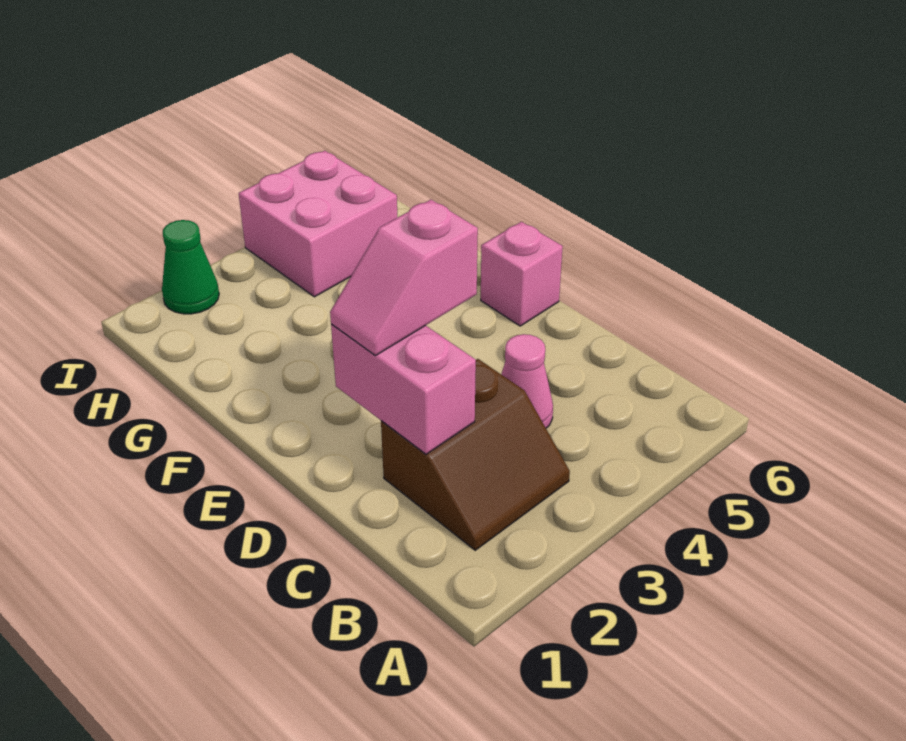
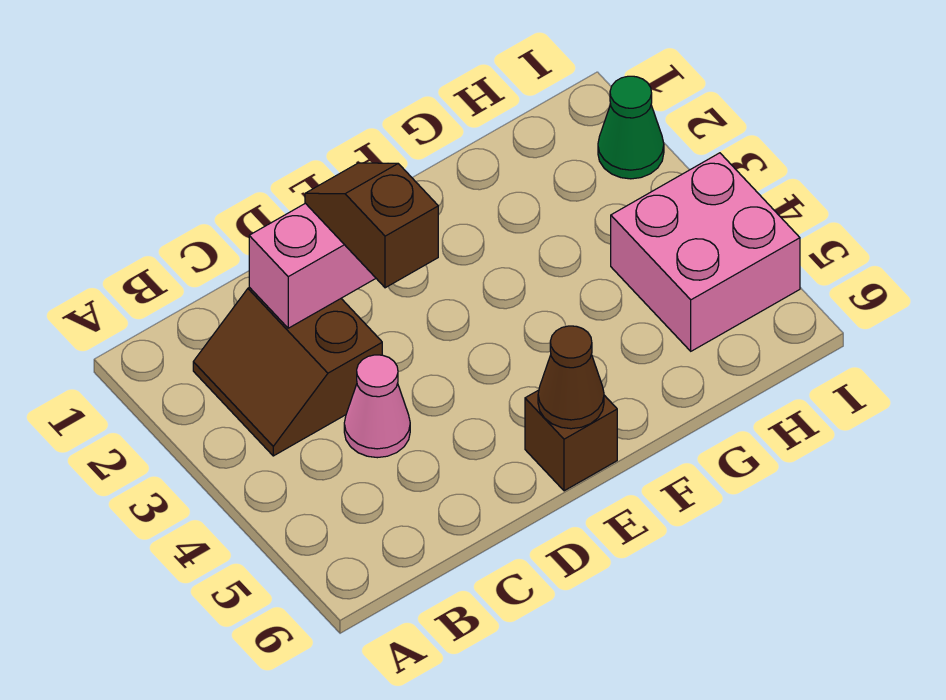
pink slope D2:D3 level 3 top 3 -> brown slope D2:D3 level 3 top 3
pink brick E6 level 1 -> brown brick E6 level 1
none -> brown cone E6 level 2

